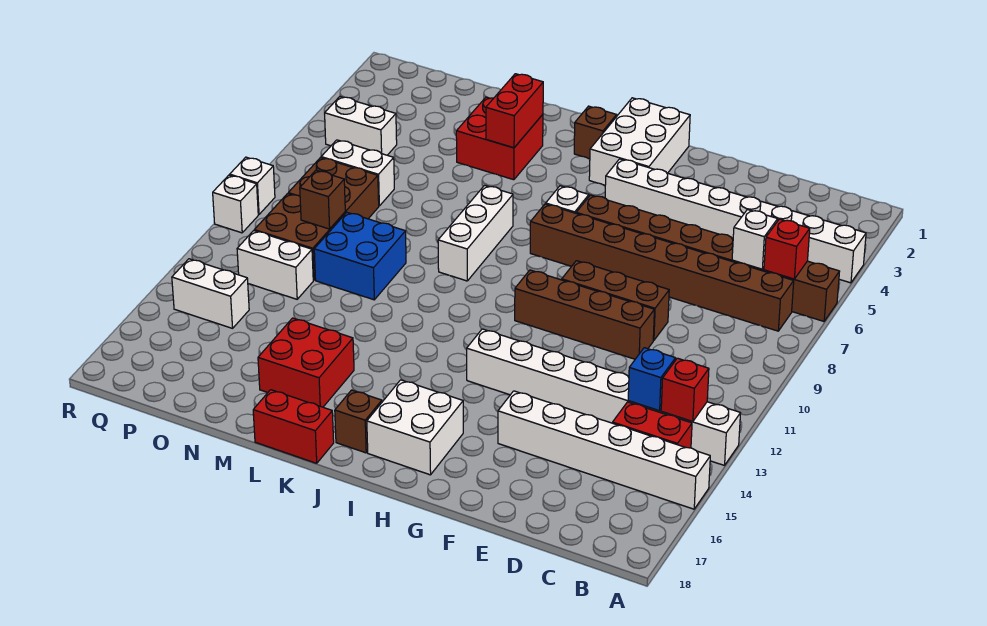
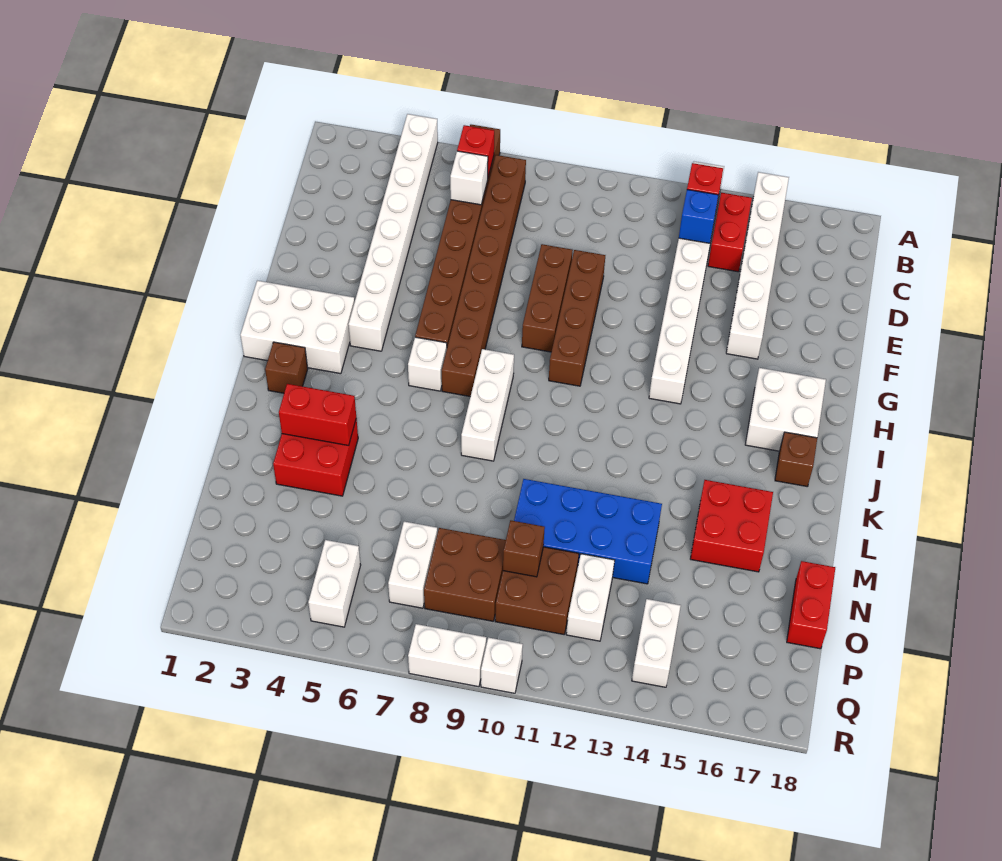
white brick K7:K9 level 1 -> white brick I8:K8 level 1
red brick K18:L18 level 1 -> red brick N18:O18 level 1
blue brick M10:N11 level 1 -> blue brick M10:N13 level 1
white brick R9 level 1 -> white brick R8:R9 level 1

